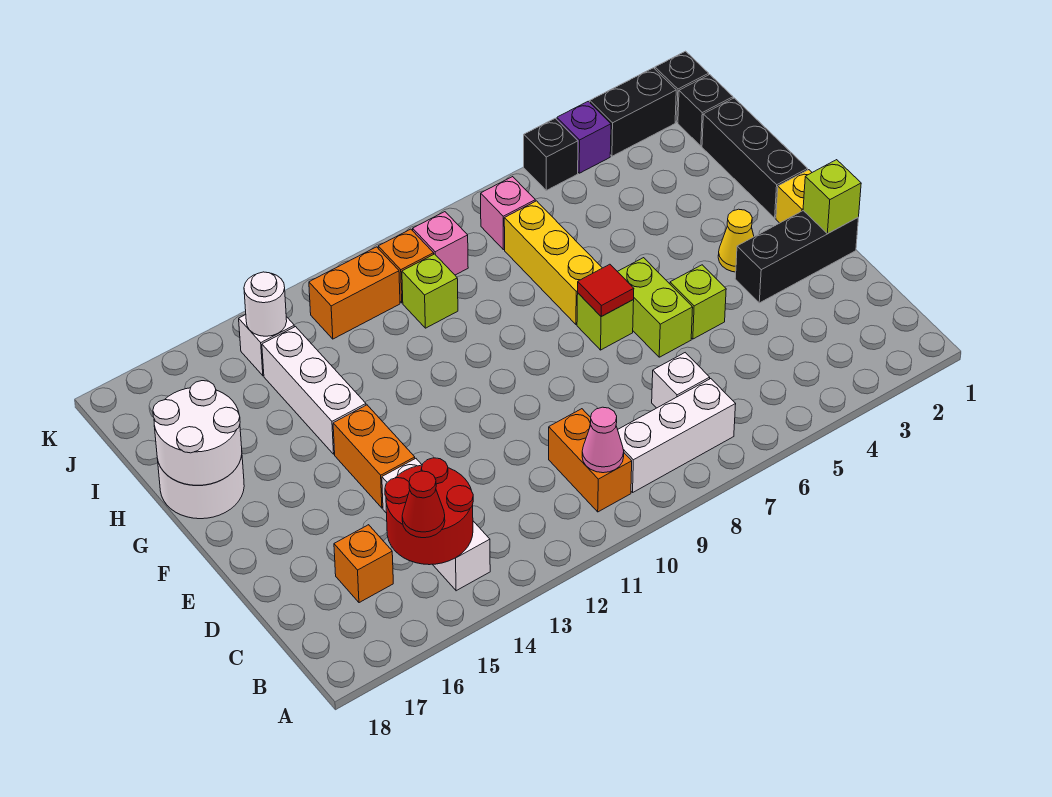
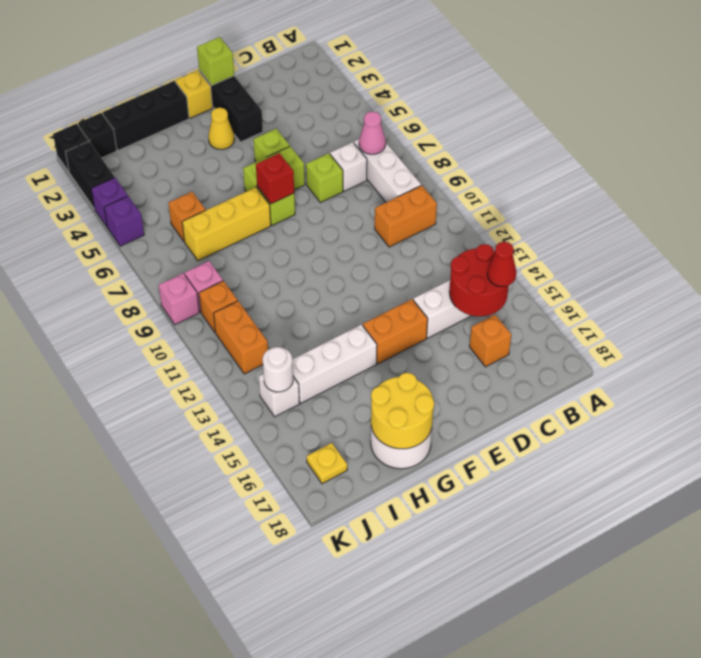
pink cone B10 level 2 -> pink cone B7 level 2
red tile F7 level 2 -> red brick F7 level 2
white round brick G17:H18 level 2 -> yellow round brick G17:H18 level 2
none -> orange brick I6 level 1
lime brick I10 level 1 -> lime brick D7 level 1
pink brick J7 level 1 -> pink brick K9 level 1
none -> yellow plate J17 level 1
black brick K5 level 1 -> purple brick K5 level 1

